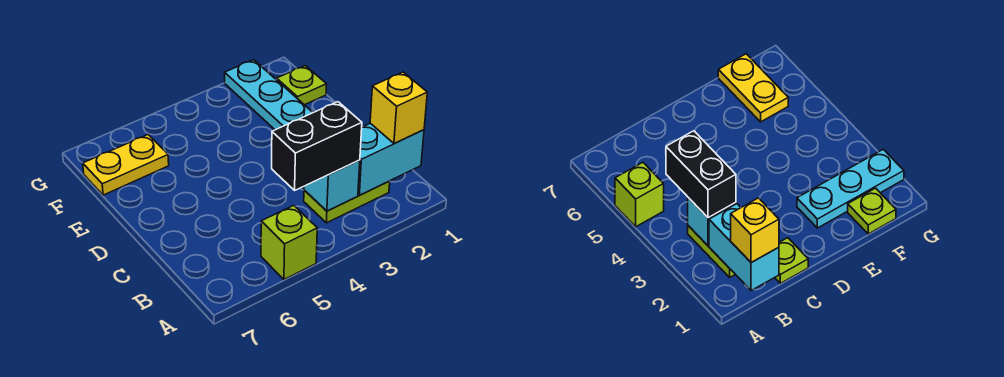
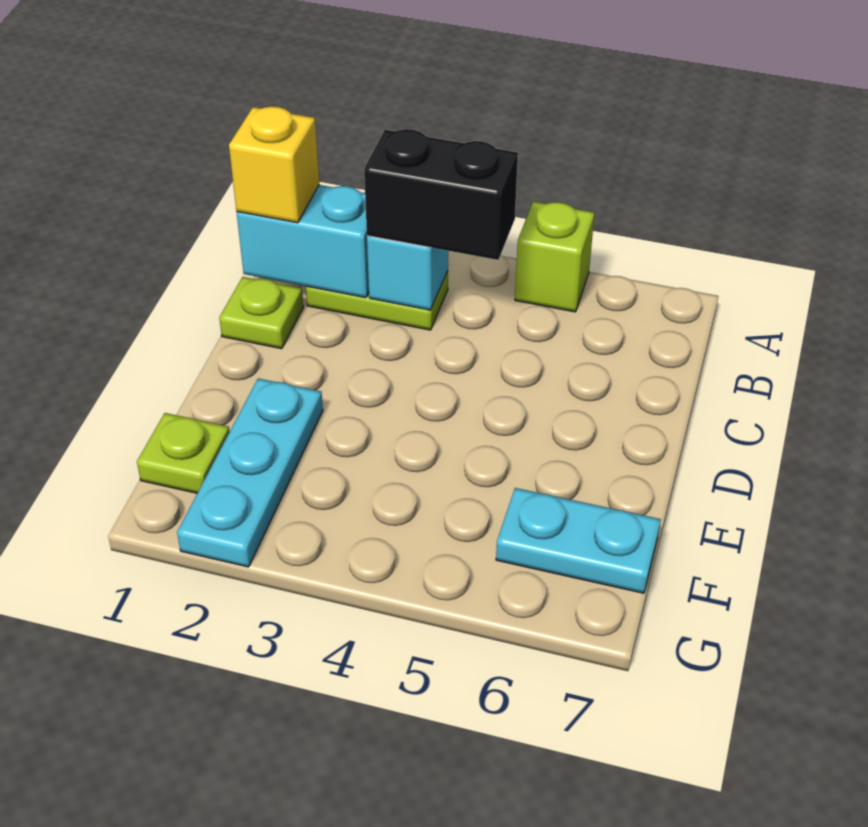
yellow plate F6:F7 level 1 -> cyan plate F6:F7 level 1

